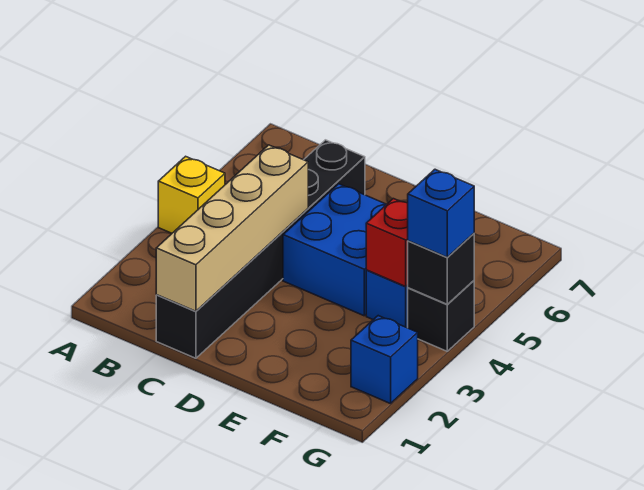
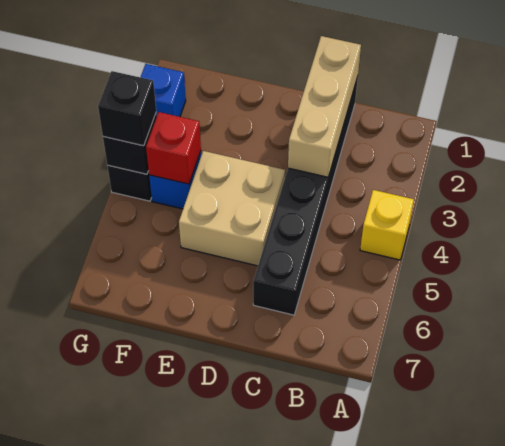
tan brick C1:C4 level 2 -> tan brick C1:C3 level 2
blue brick D4:E5 level 1 -> tan brick D4:E5 level 1
blue brick G4 level 3 -> black brick G4 level 3

